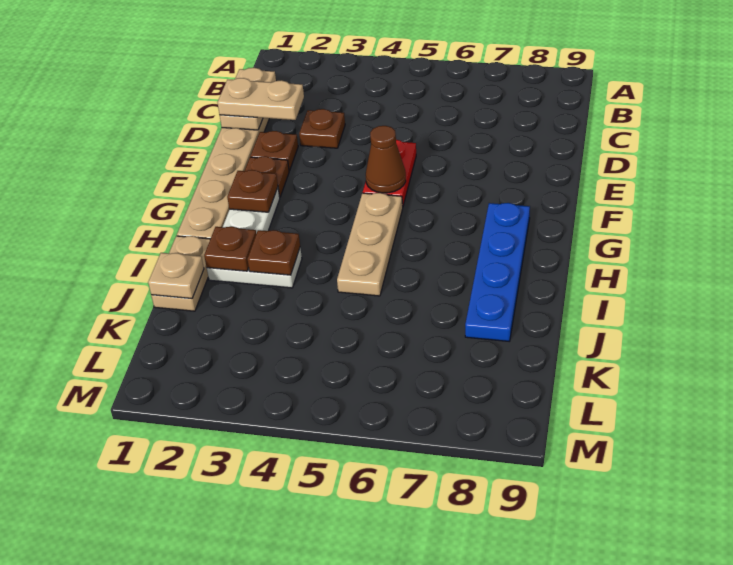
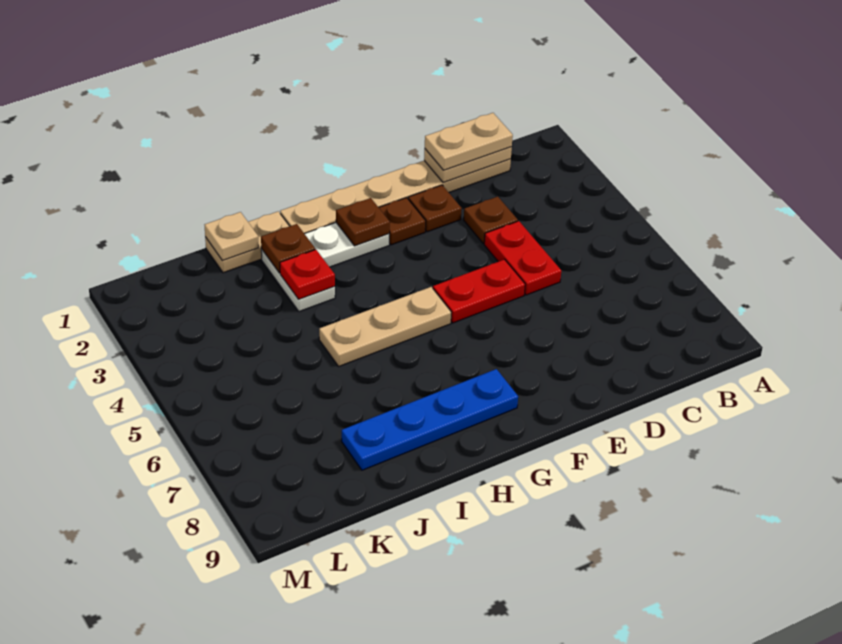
tan plate D1:D2 level 3 -> tan plate C1:D1 level 3
none -> red plate D4:D5 level 1
brown cone F5 level 2 -> none
brown plate I3 level 2 -> red plate I3 level 2

